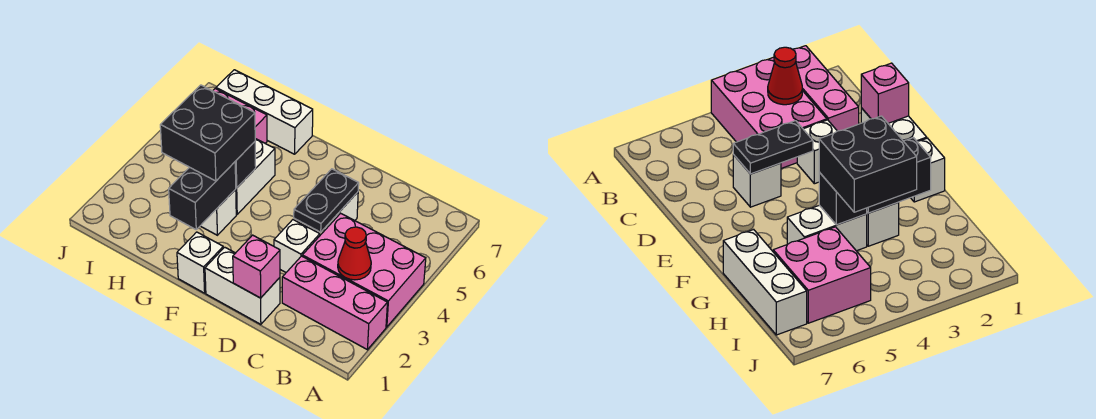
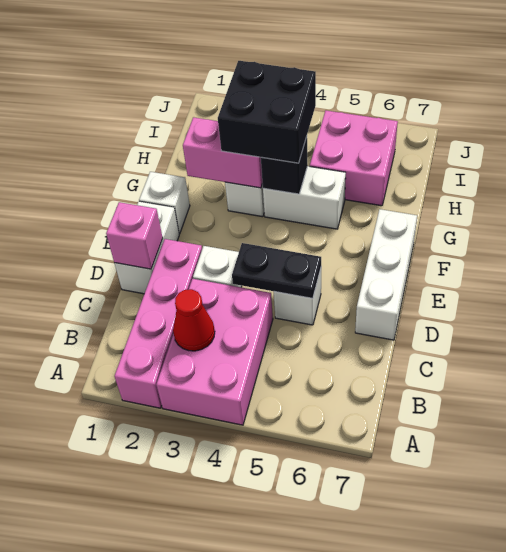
pink brick A2:C2 level 1 -> pink brick A2:D2 level 1
black brick G2:G3 level 2 -> pink brick G2:G3 level 2
white brick G7:I7 level 1 -> white brick D7:F7 level 1

